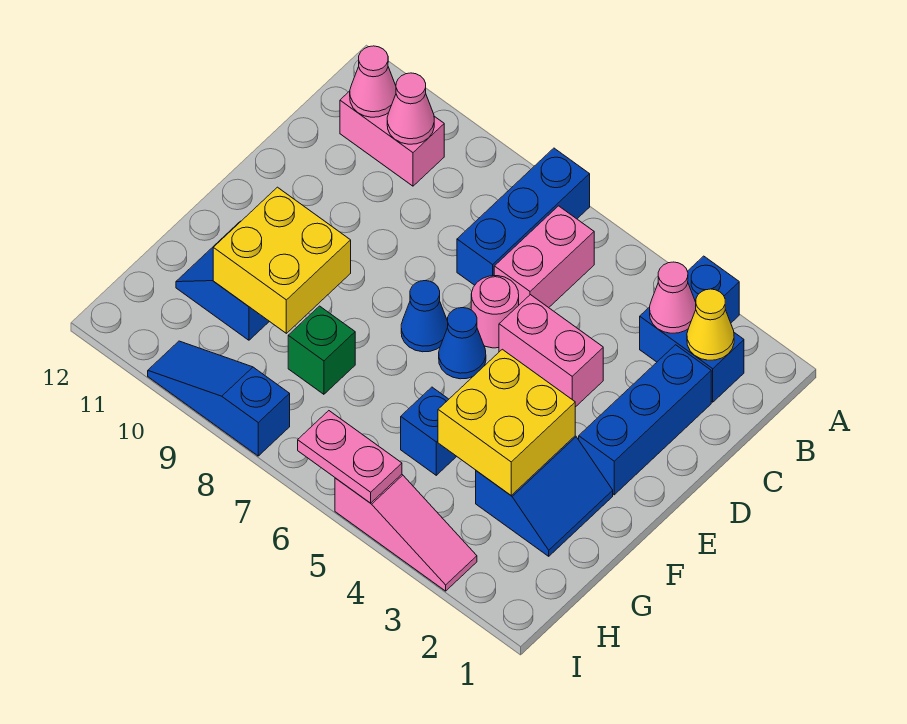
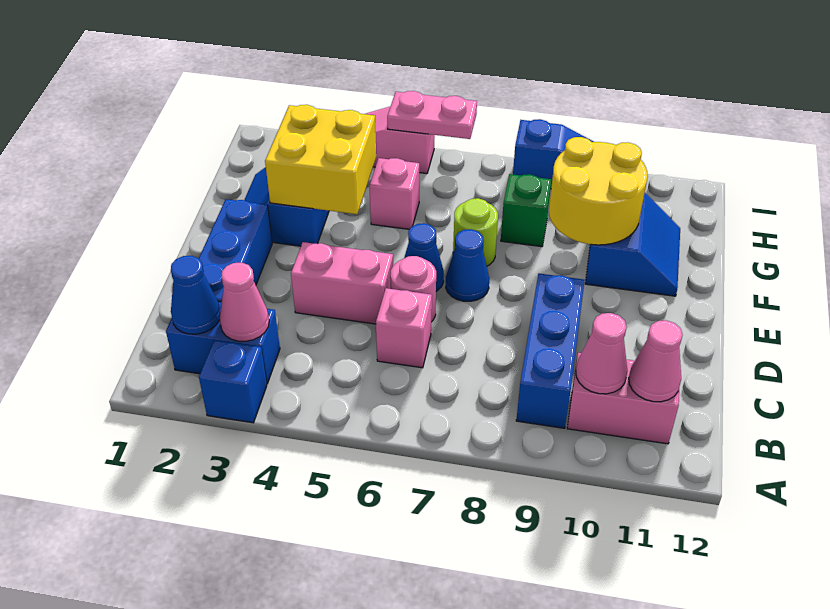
blue brick A7:C7 level 1 -> blue brick B9:D9 level 1
yellow cone B2 level 2 -> blue cone B2 level 2
pink brick B6:C6 level 1 -> pink brick C6 level 1
none -> lime round brick F7 level 1
yellow brick F9:G10 level 2 -> yellow round brick F9:G10 level 2
blue brick G5 level 1 -> pink brick G5 level 1

